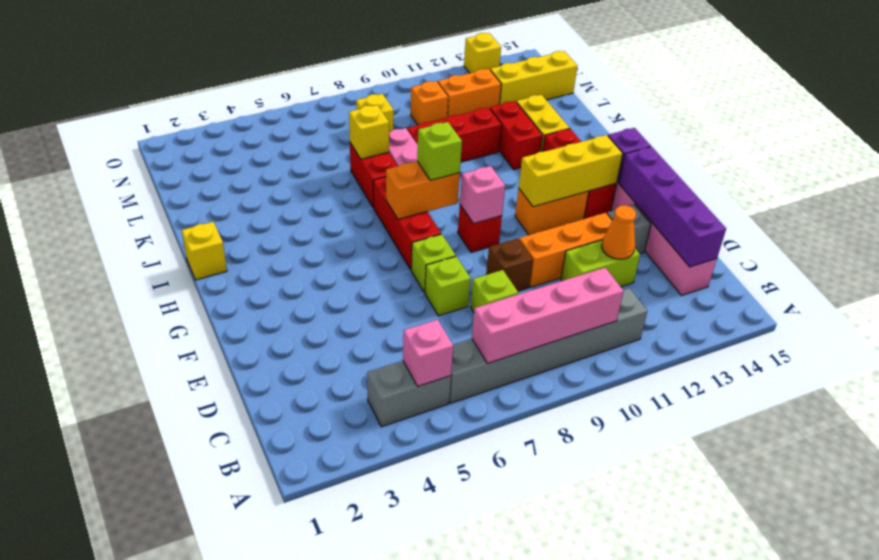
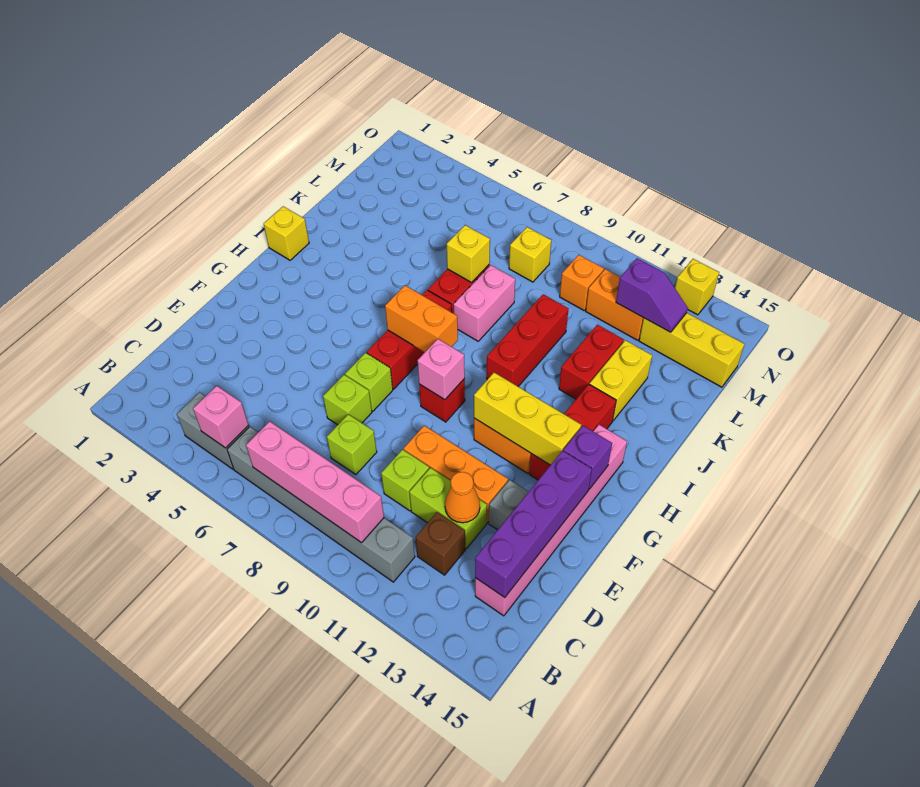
brown brick E9 level 1 -> brown brick C12 level 1
lime brick H8 level 3 -> lime brick D10 level 1
red brick K9:K11 level 1 -> red brick I10:K10 level 1
none -> purple slope M12:M13 level 2 top 12

